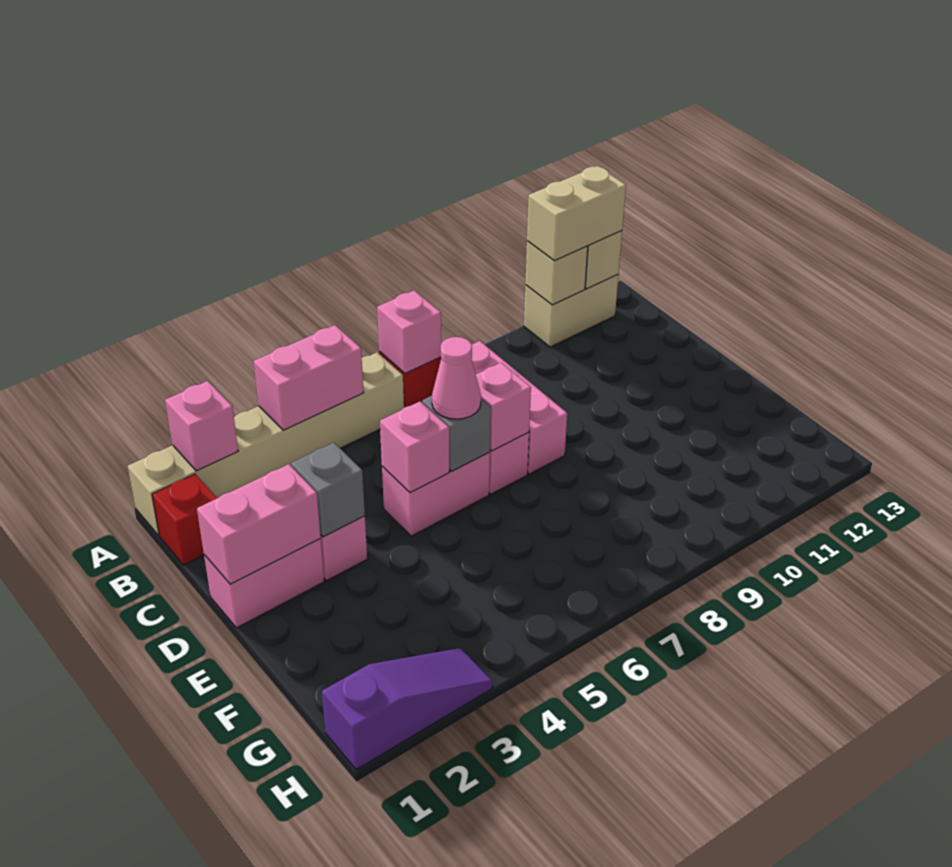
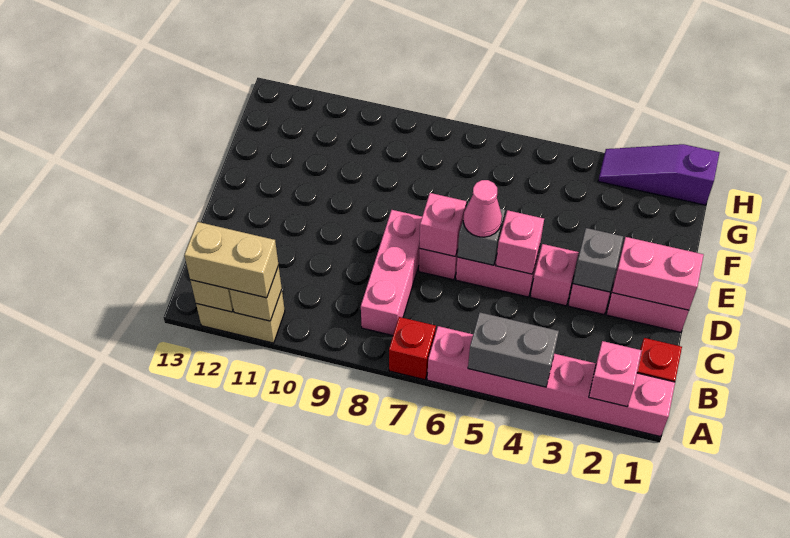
tan brick A1:A6 level 1 -> pink brick A1:A6 level 1
pink brick A4:A5 level 2 -> grey brick A4:A5 level 2
pink brick A7 level 2 -> pink brick D4 level 1

